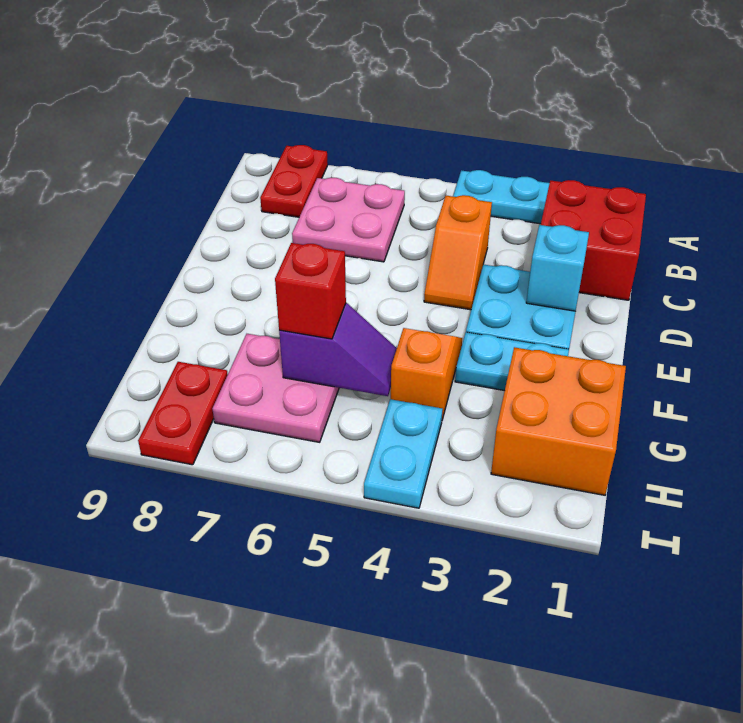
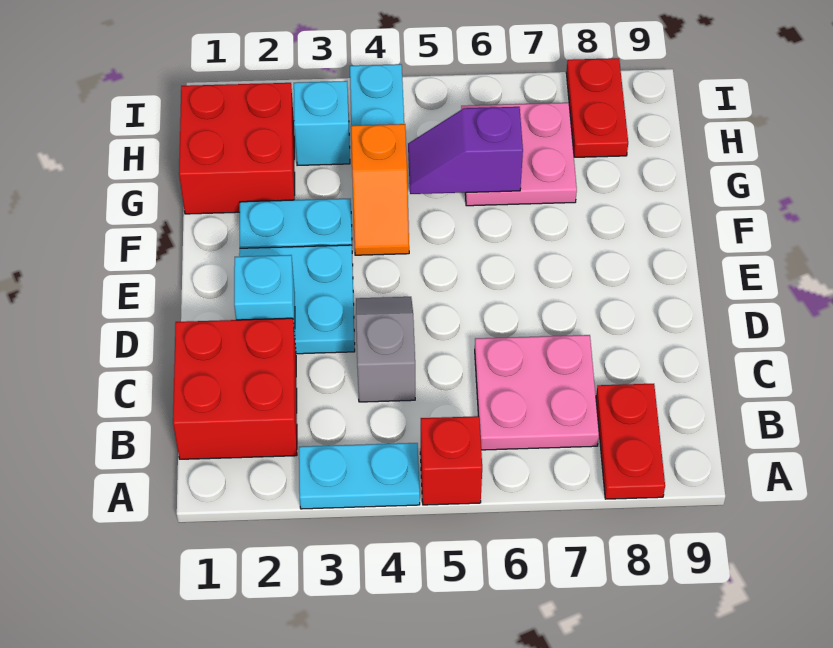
orange slope C4:D4 level 1 top C -> grey slope C4:D4 level 1 top C
orange brick G1:H2 level 1 -> red brick G1:H2 level 1
red brick G6 level 3 -> red brick A5 level 1
none -> cyan brick H3 level 1

